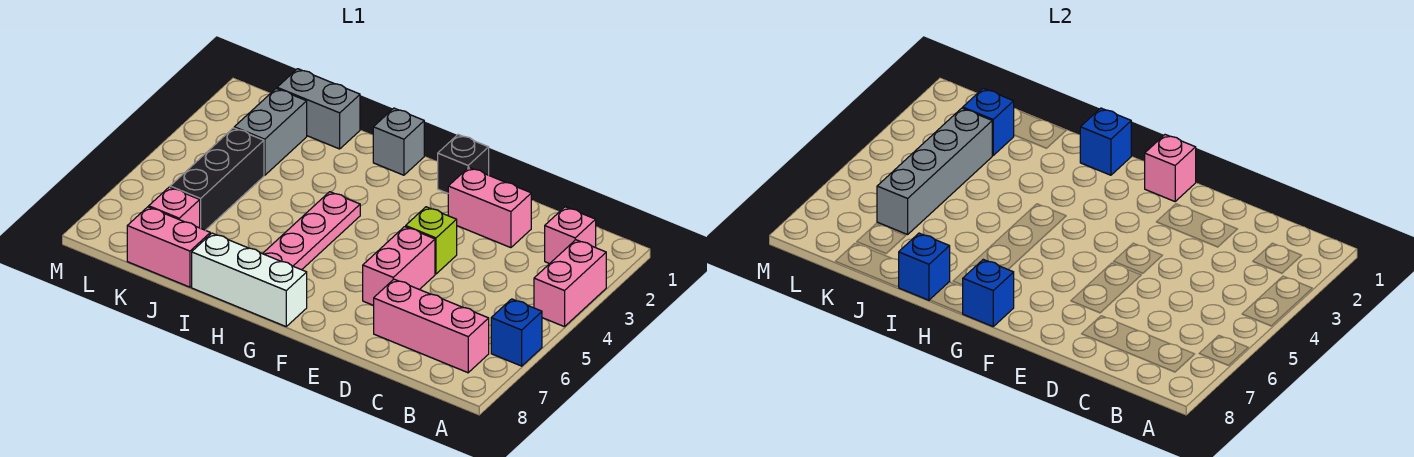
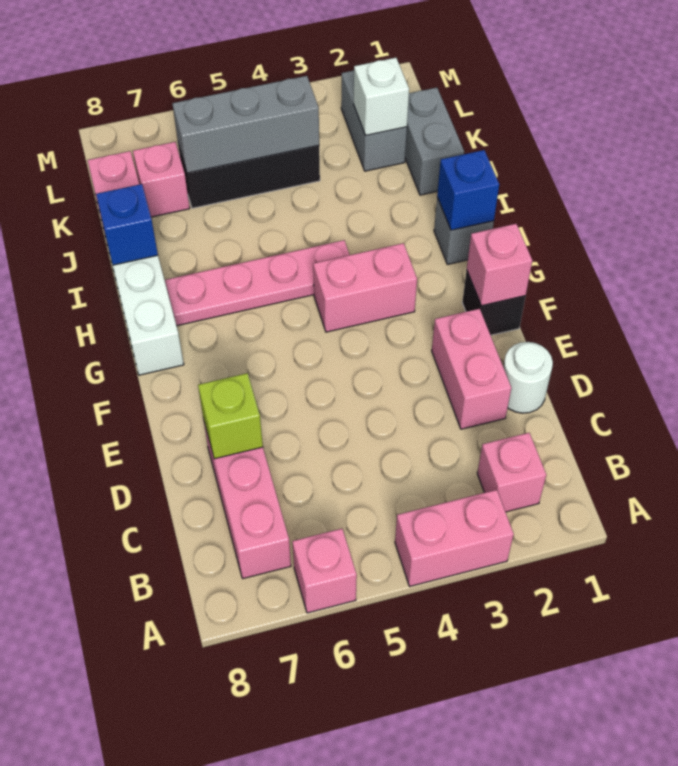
blue brick A6 level 1 -> pink brick A6 level 1
none -> white round brick D1 level 1
lime brick E4 level 1 -> lime brick D7 level 2
pink brick E5:E6 level 1 -> pink brick G3:G4 level 1
blue brick G8 level 2 -> none
grey brick K2:K3 level 1 -> grey brick K2:L2 level 1
blue brick K2 level 2 -> white brick K2 level 2
grey brick K3:K6 level 2 -> grey brick K4:K6 level 2

